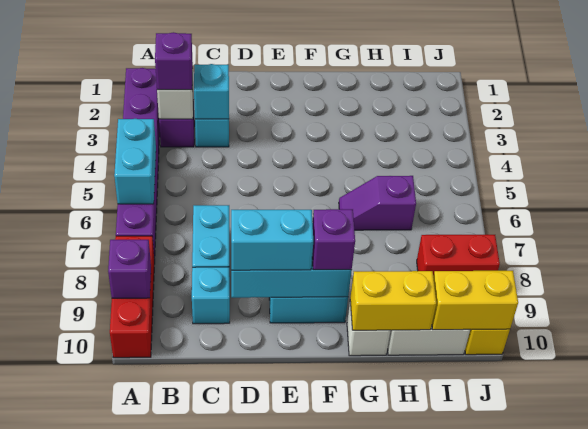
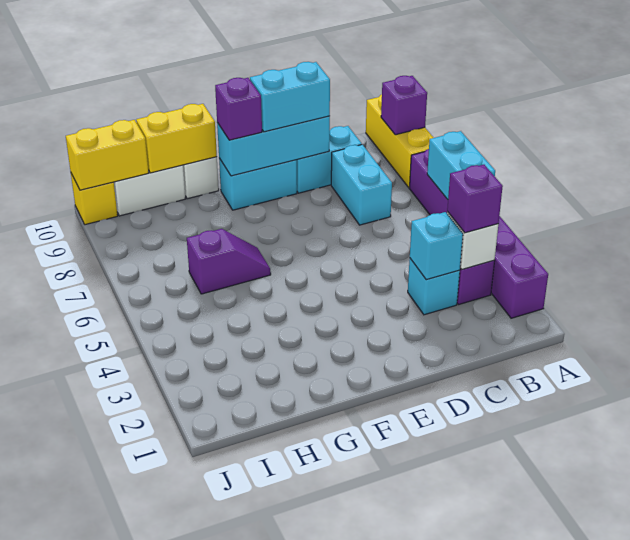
red brick A8:A10 level 1 -> yellow brick A8:A10 level 1
cyan brick C9 level 1 -> cyan brick C9:D9 level 1
red brick I8:J8 level 1 -> none

